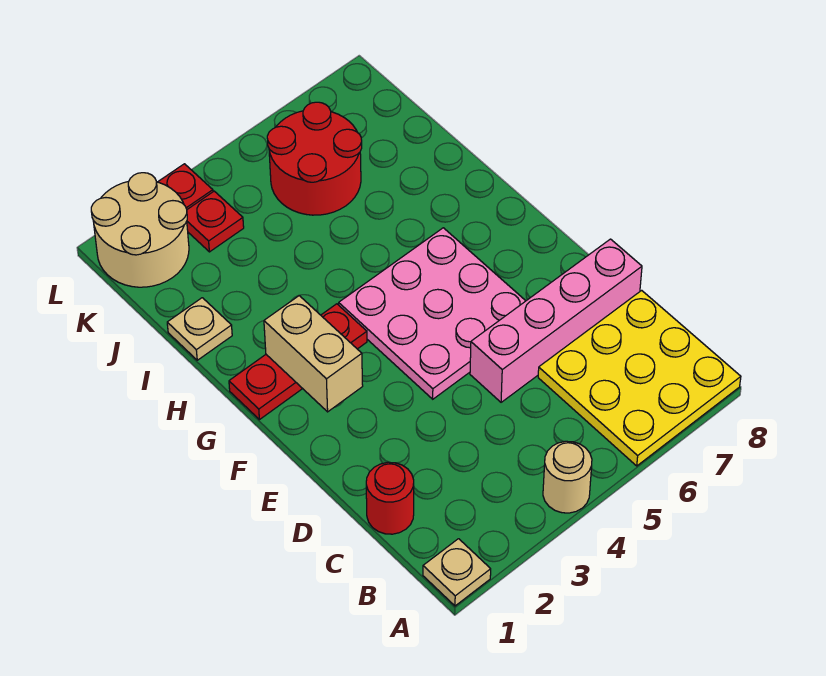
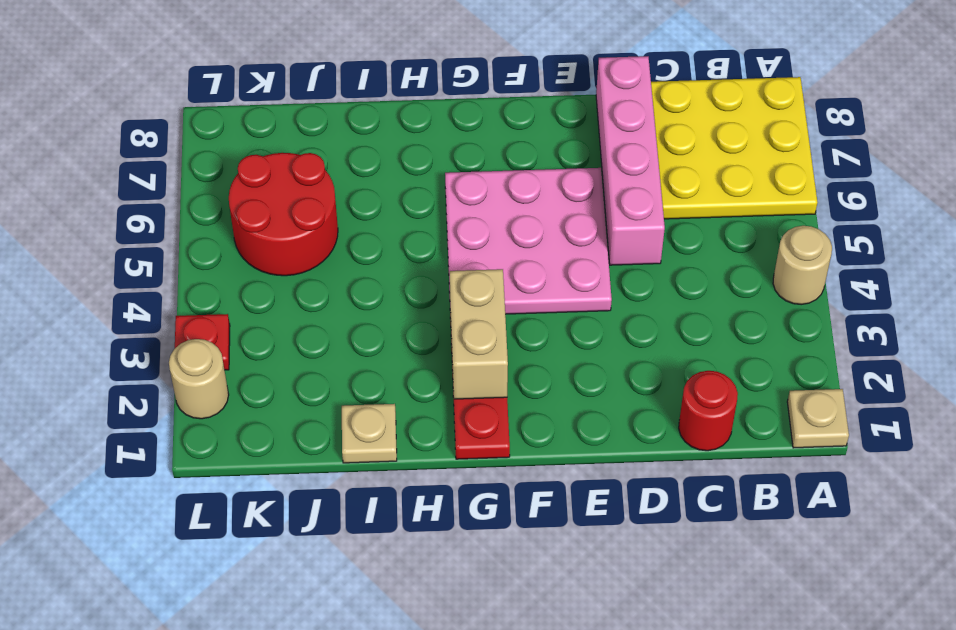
tan brick F2:G2 level 2 -> tan brick G2:G3 level 2
tan round brick K1:L2 level 1 -> tan round brick L2 level 1
red plate K3 level 1 -> none

